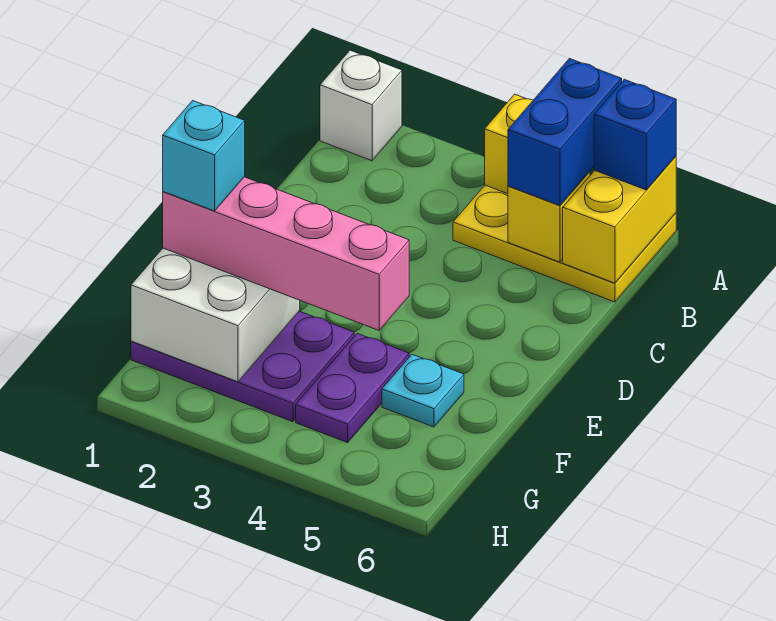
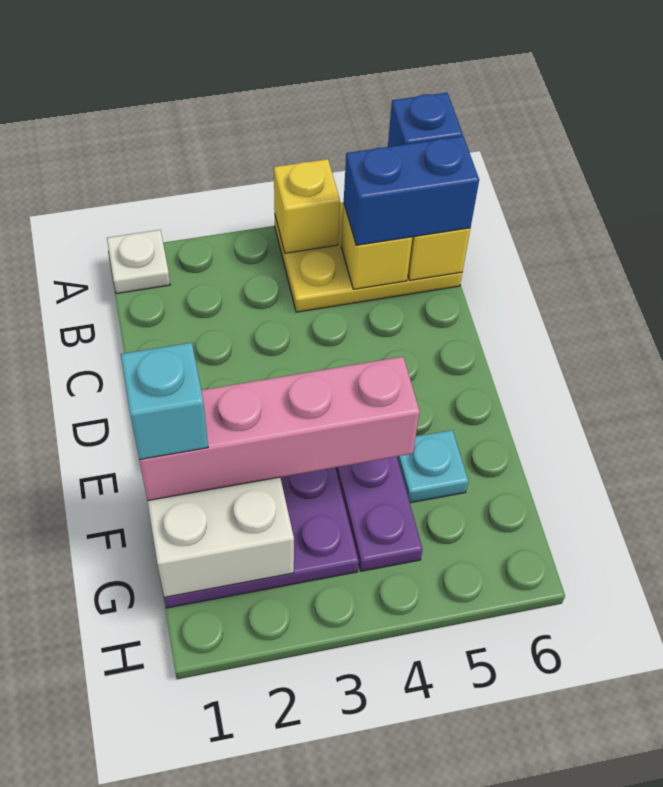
white brick A1 level 1 -> white plate A1 level 1
blue brick A5:B5 level 3 -> blue brick B5:B6 level 3

